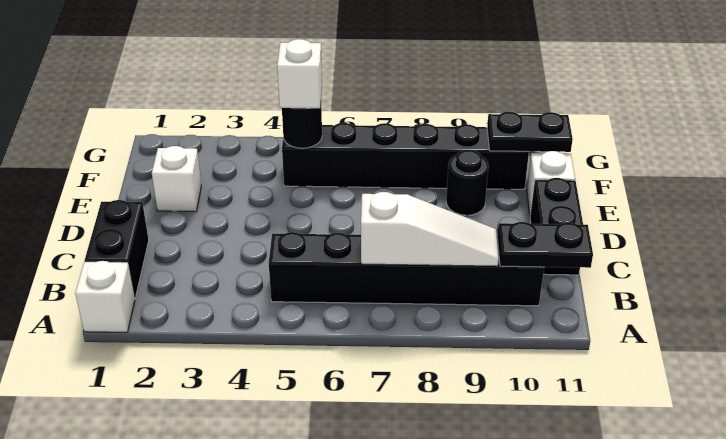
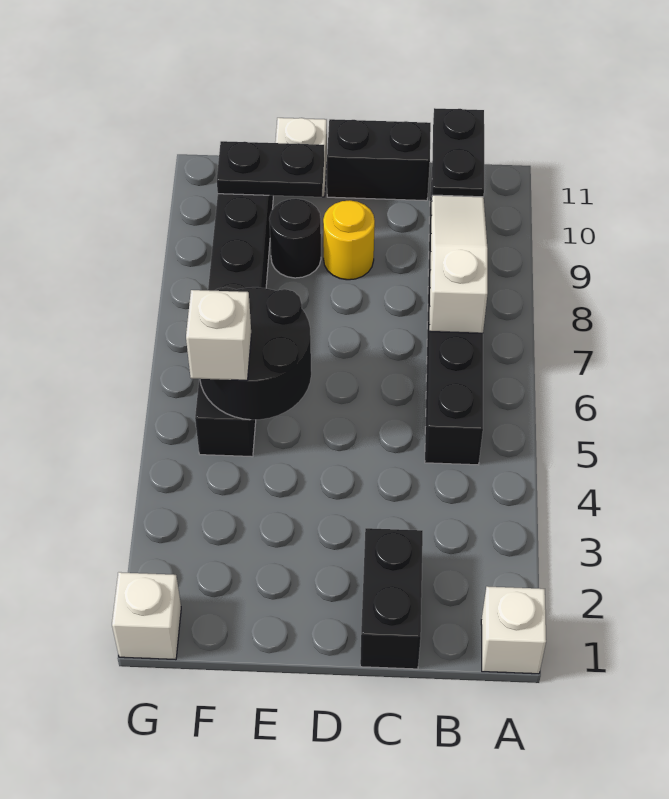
black brick B1:C1 level 1 -> black brick C1:C2 level 1
none -> yellow round brick D9 level 1
white brick E2 level 1 -> white brick G1 level 1
black round brick F5 level 2 -> black round brick E5:F6 level 2
black plate F10:F11 level 2 -> black plate E10:F10 level 2

